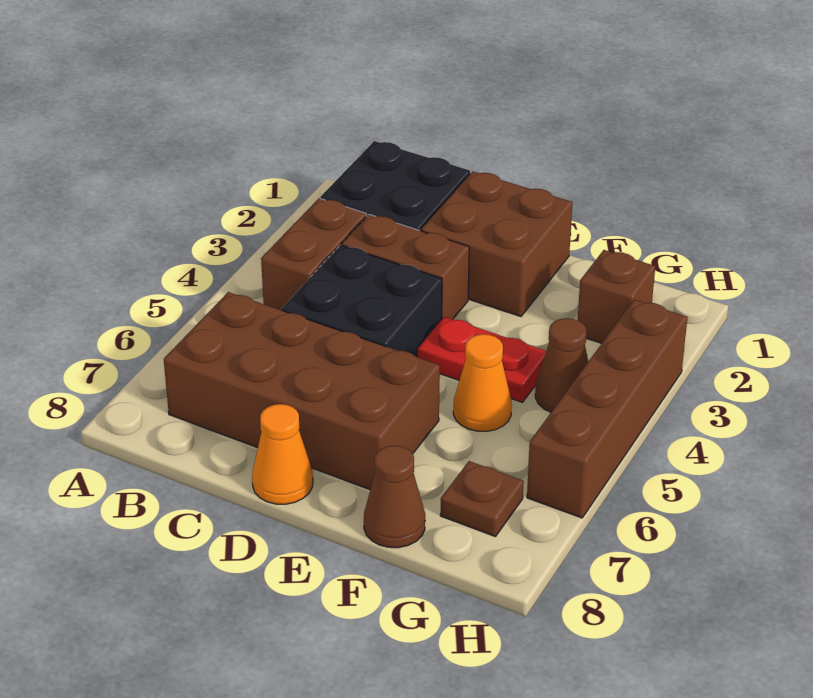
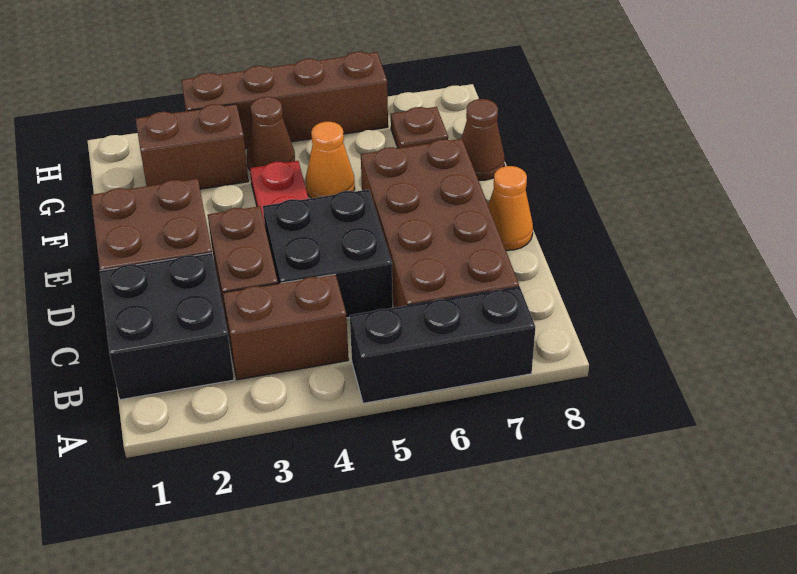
none -> black brick A5:A7 level 1
brown brick G2 level 1 -> brown brick G2:G3 level 1

